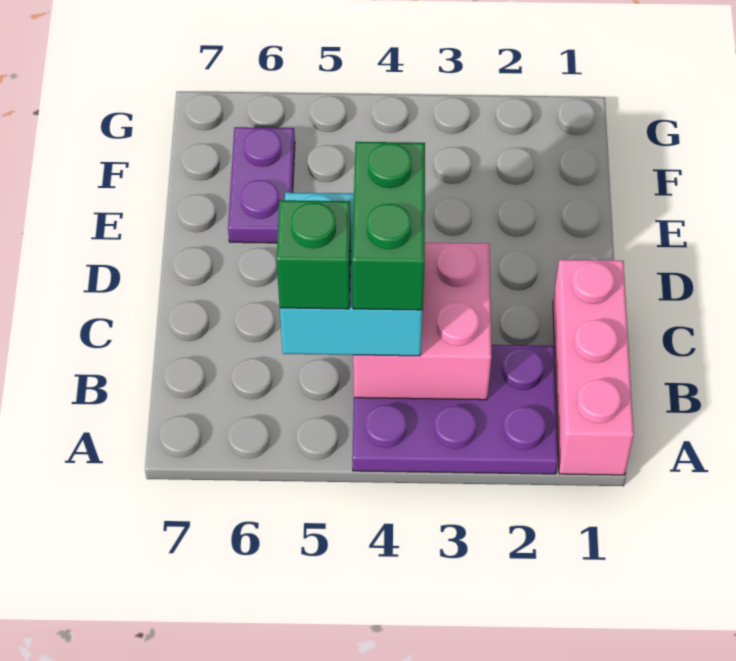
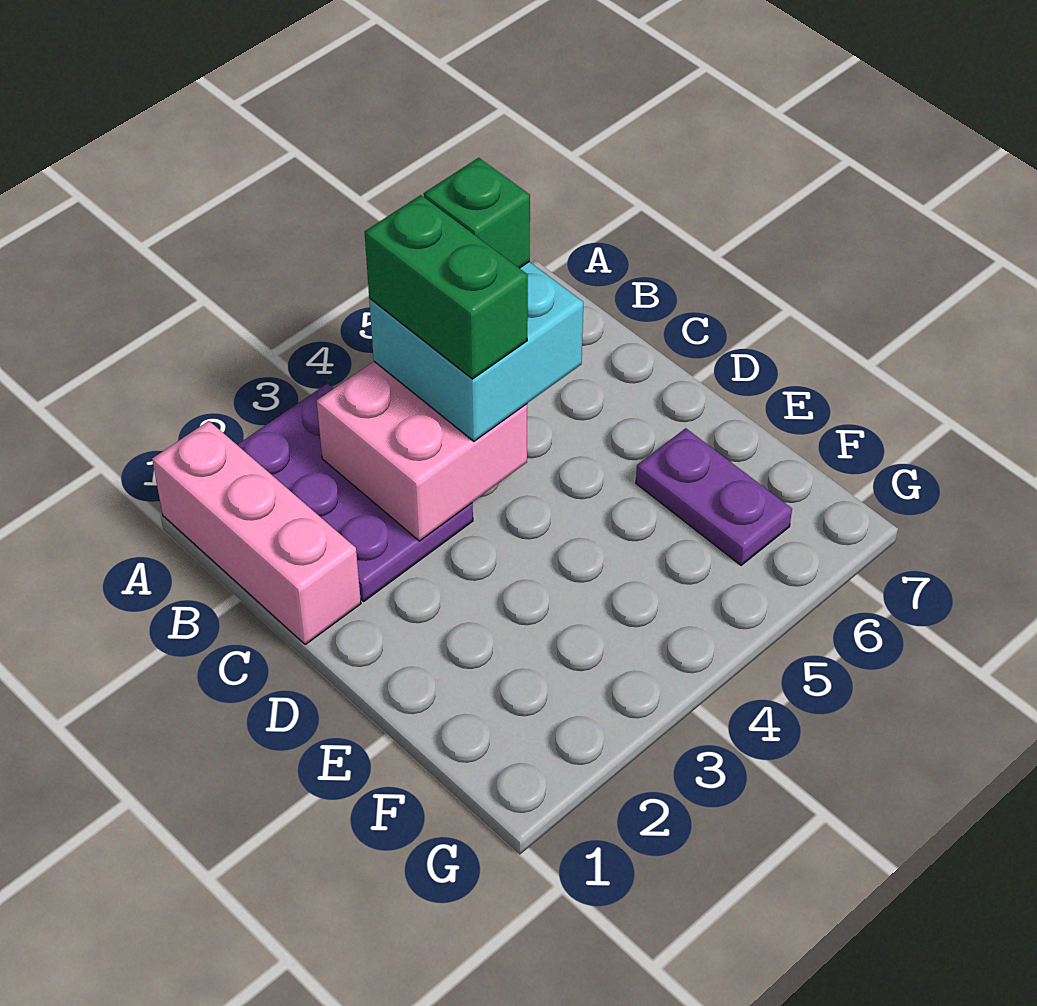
purple plate A2:B4 level 1 -> purple plate A2:C3 level 1

